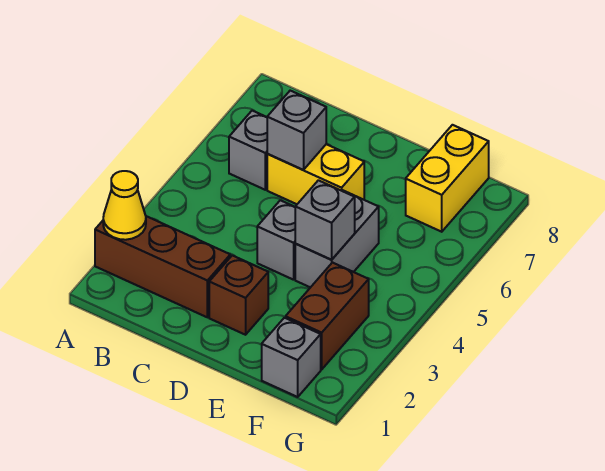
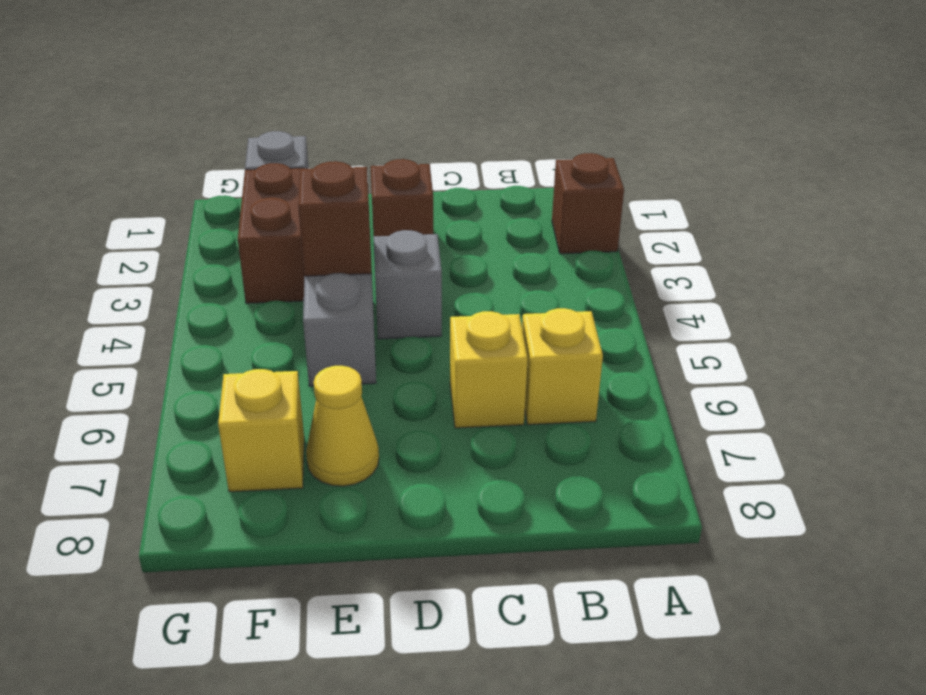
brown brick A2:C2 level 1 -> brown brick A2 level 1
yellow cone A2 level 2 -> yellow cone E7 level 1
grey brick B6 level 1 -> yellow brick B6 level 1
yellow brick C6:D6 level 1 -> yellow brick C6 level 1
grey brick C6 level 2 -> none
grey brick E4 level 2 -> brown brick E4 level 2
yellow brick F7:F8 level 1 -> yellow brick F7 level 1

